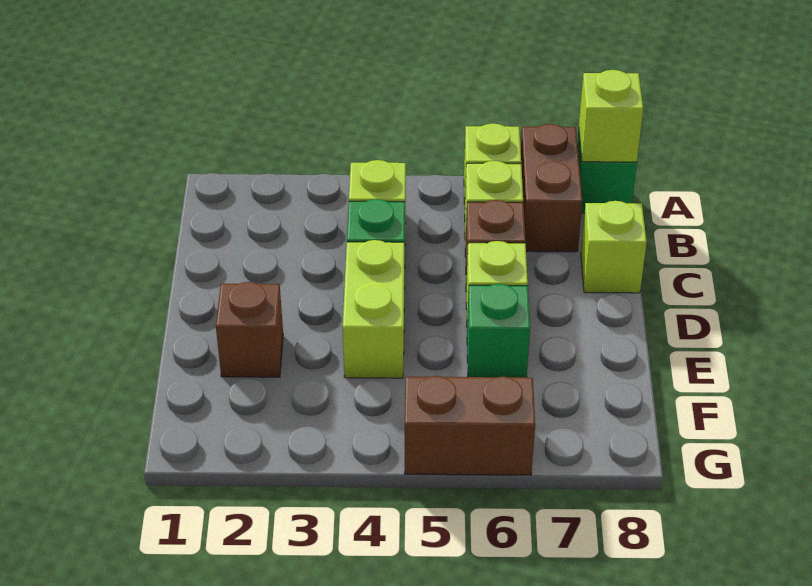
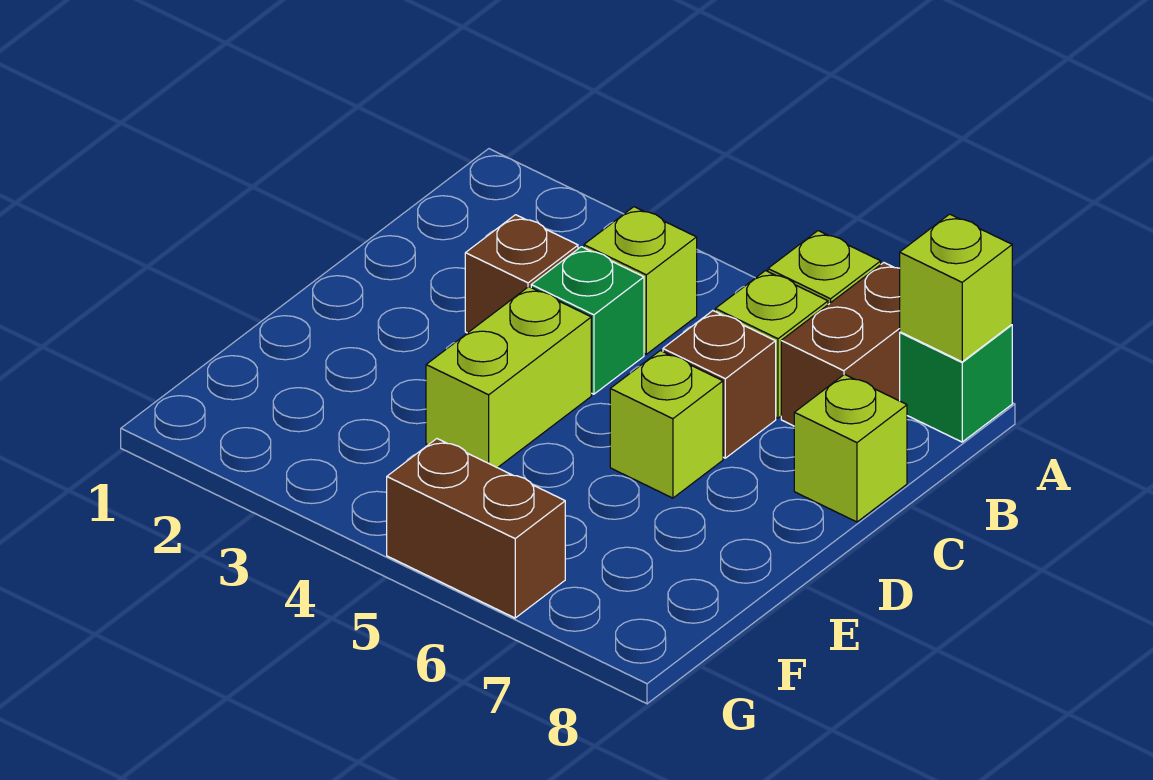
brown brick E2 level 1 -> brown brick C3 level 1
green brick E6 level 1 -> none

